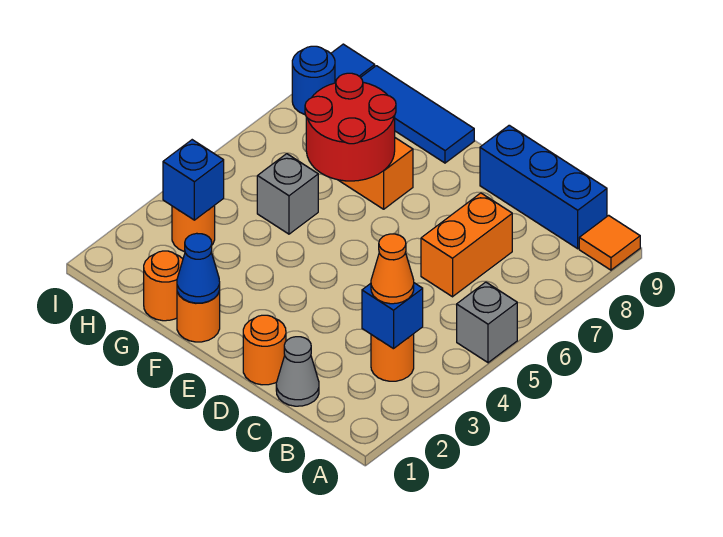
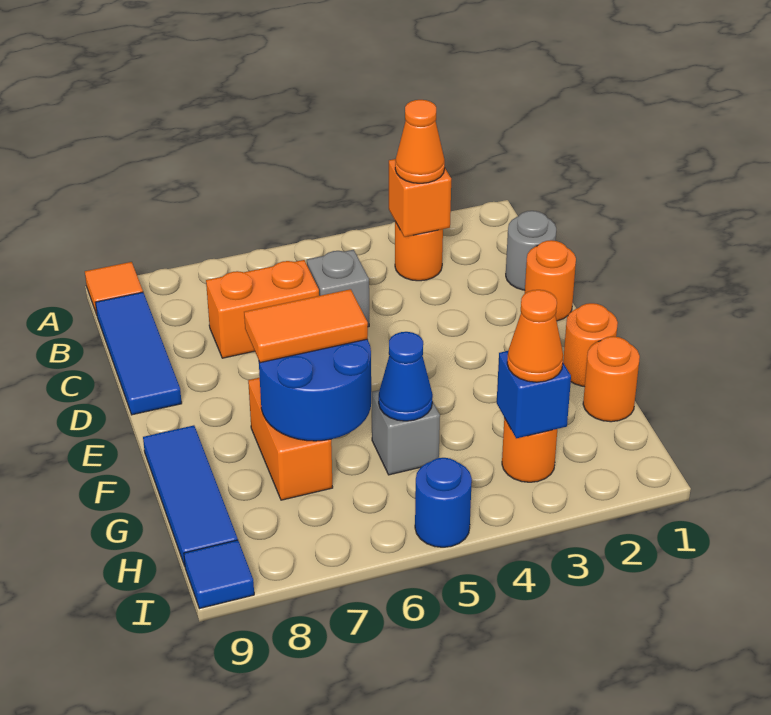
grey brick A5 level 1 -> grey brick C5 level 1
blue brick B3 level 2 -> orange brick B3 level 2
blue brick B9:D9 level 1 -> blue tile B9:D9 level 1
grey cone C1 level 1 -> grey round brick C1 level 1
blue cone F1 level 2 -> blue cone G5 level 2
red round brick F6:G7 level 2 -> blue round brick F6:G7 level 2
none -> orange tile F6:F7 level 3
none -> orange cone H3 level 3
blue round brick I8 level 1 -> blue round brick I5 level 1

